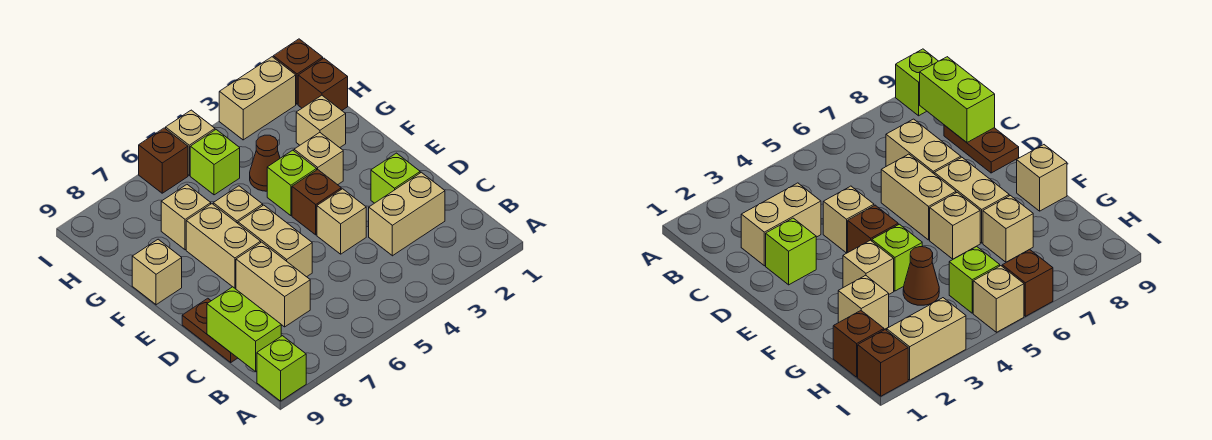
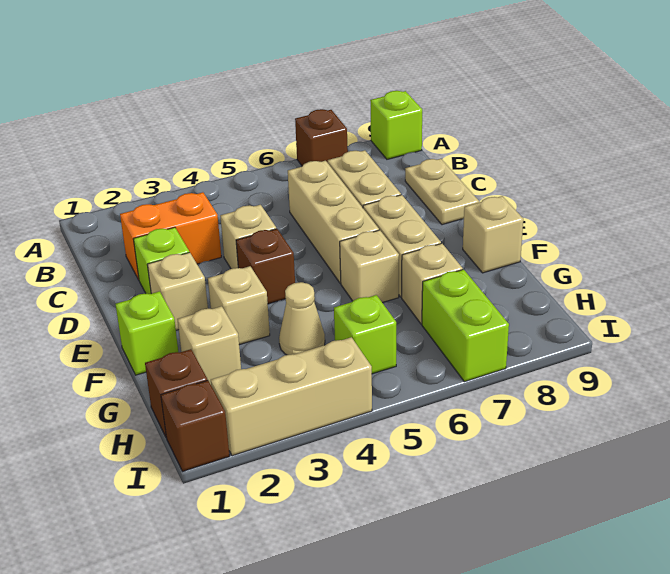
lime brick B9:C9 level 2 -> lime brick H7:I7 level 1
tan brick C2:C3 level 1 -> orange brick C2:C3 level 1
brown plate C9:D9 level 1 -> tan plate C9:D9 level 1
tan brick D6:E6 level 1 -> tan brick C6:E6 level 1
lime brick F4 level 1 -> lime brick F1 level 1
brown cone G4 level 1 -> tan cone G4 level 1
tan brick I2:I3 level 1 -> tan brick I2:I4 level 1
tan brick I5 level 1 -> tan brick E2 level 1
brown brick I6 level 1 -> brown brick A7 level 1

